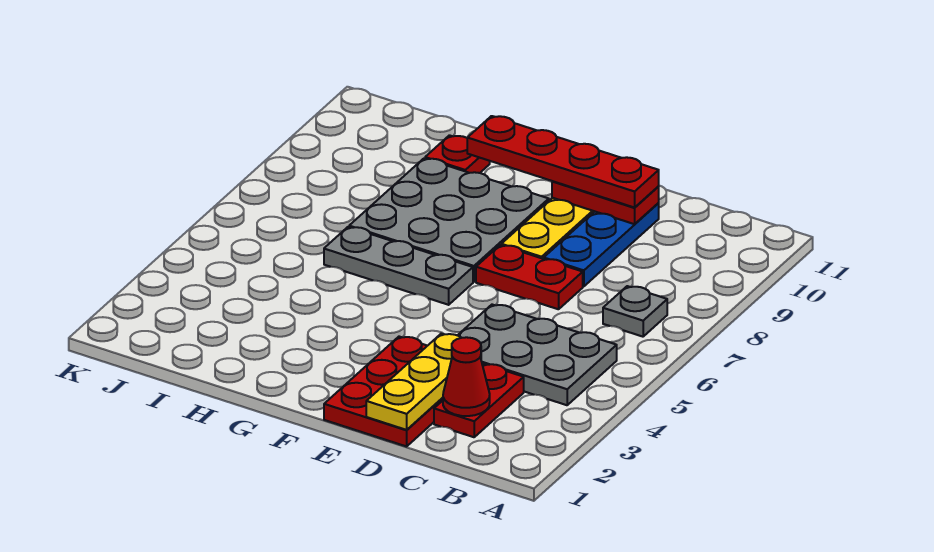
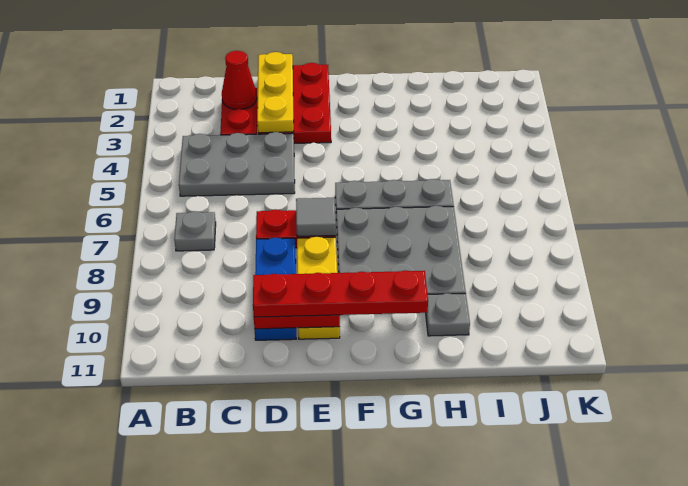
none -> grey tile E7 level 2
red plate H10 level 1 -> grey plate H10 level 1

